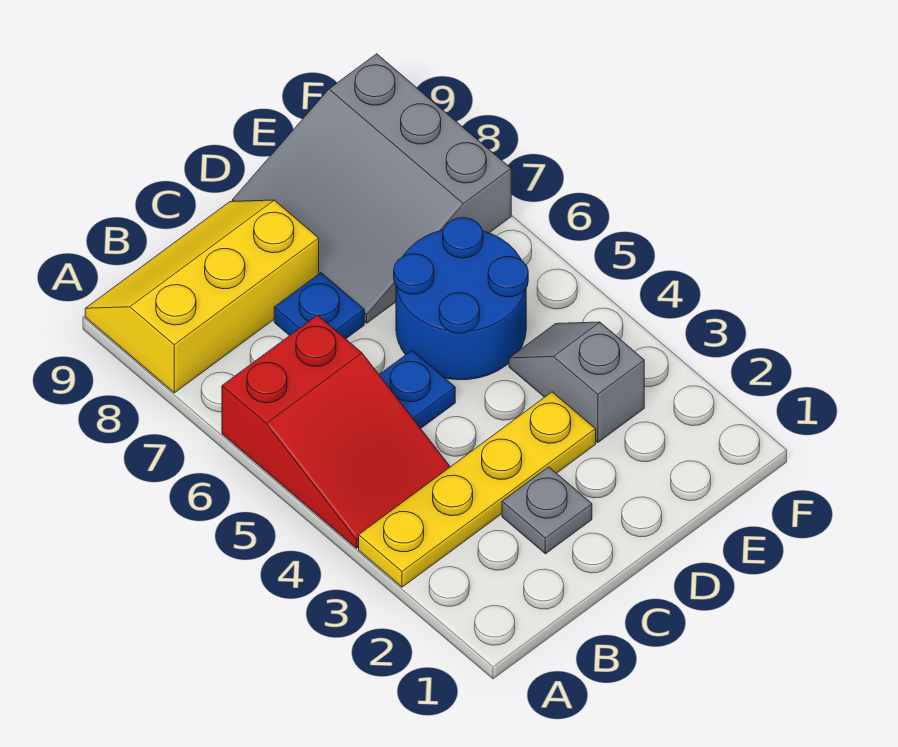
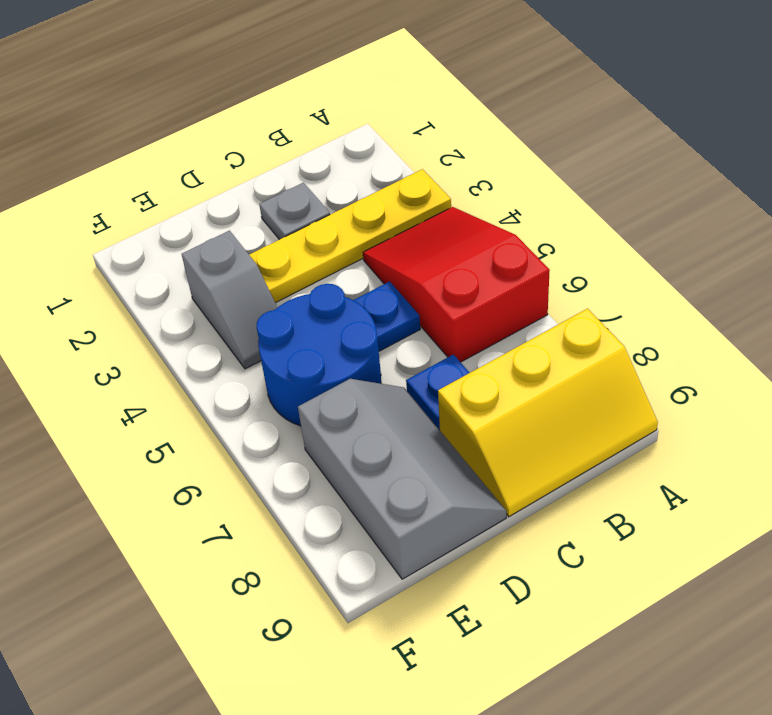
grey slope D7:F9 level 1 top F -> grey slope D7:E9 level 1 top E

